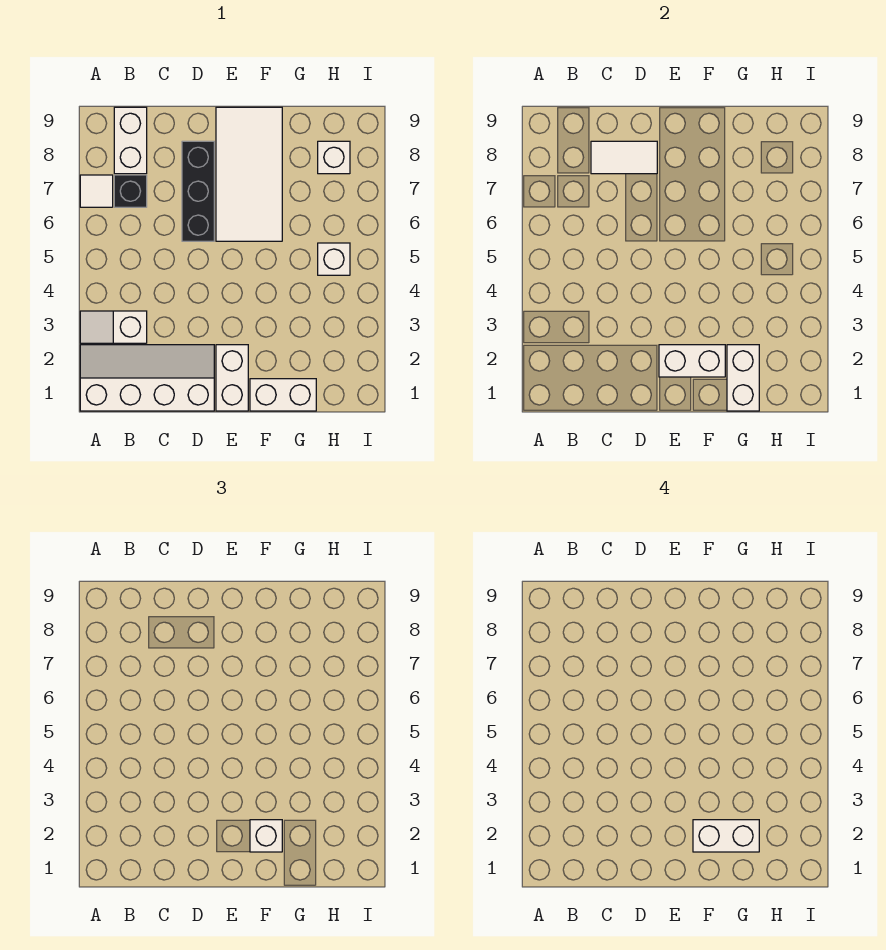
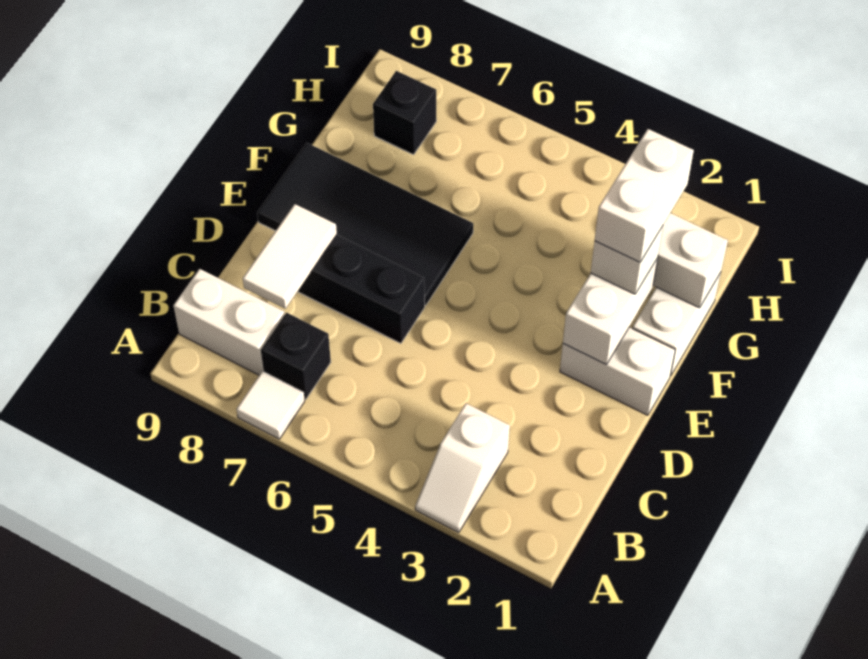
white slope A1:D2 level 1 top 1 -> none
white tile E6:F9 level 1 -> black tile E6:F9 level 1
white brick H5 level 1 -> none
white brick H8 level 1 -> black brick H8 level 1

